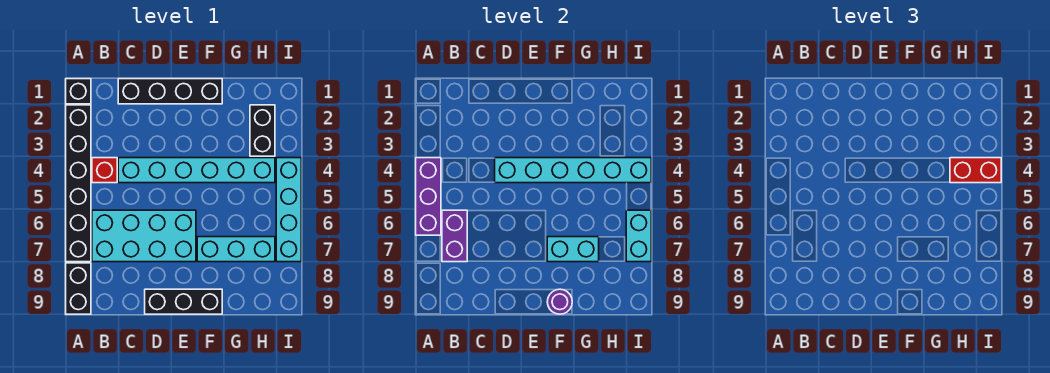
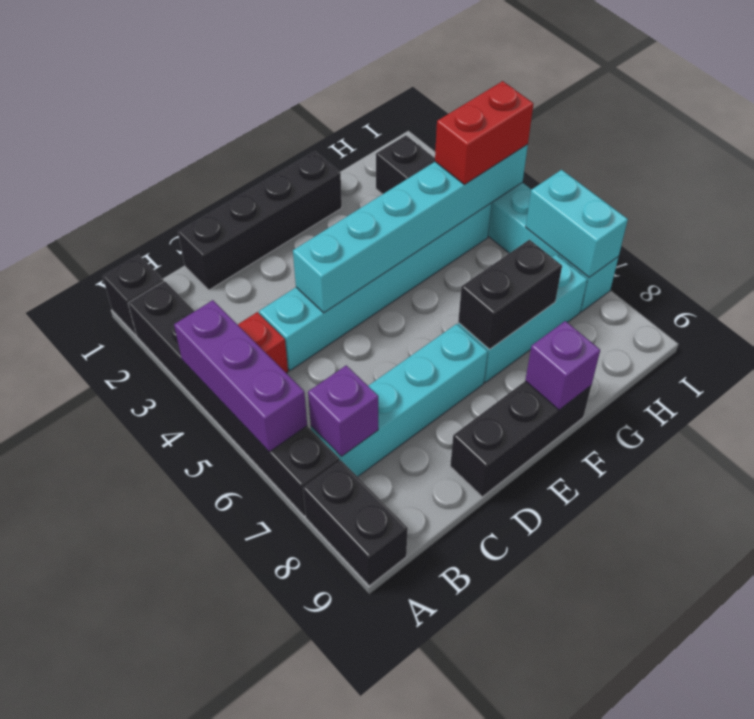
cyan brick B6:E7 level 1 -> cyan brick B7:E7 level 1
purple brick B6:B7 level 2 -> purple brick B7 level 2
cyan brick F7:G7 level 2 -> black brick F7:G7 level 2
purple round brick F9 level 2 -> purple brick F9 level 2

